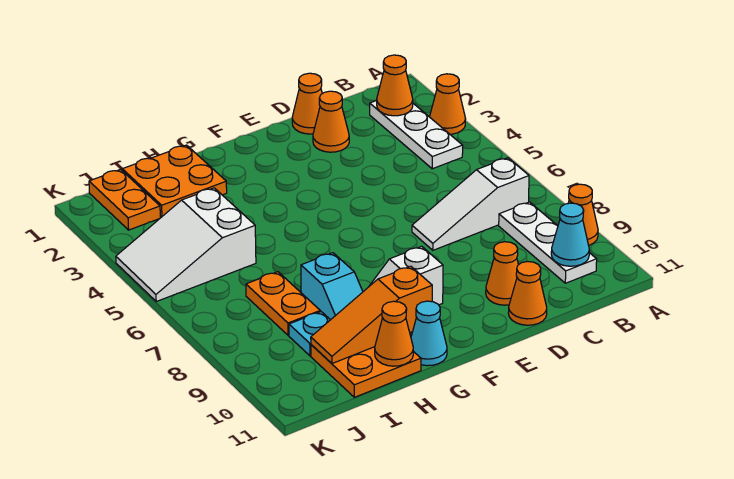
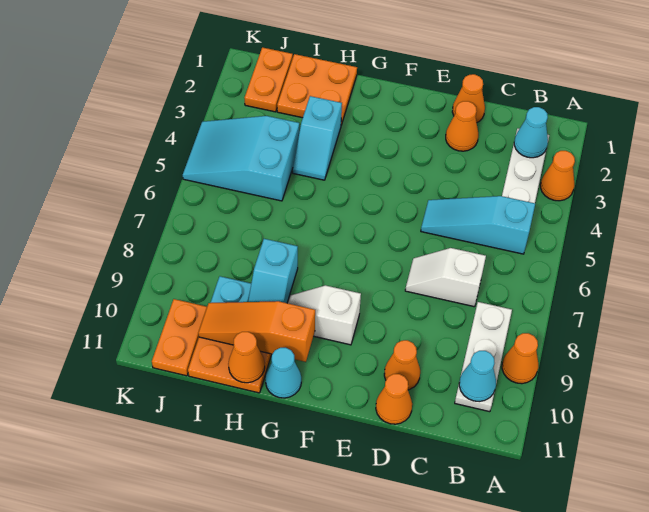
orange cone B2 level 2 -> cyan cone B2 level 2
none -> cyan slope B5:D5 level 1 top B
white slope B7:D7 level 1 top B -> white slope C7:D7 level 1 top C
none -> cyan slope H3:H4 level 1 top 3
white slope I4:K5 level 1 top I -> cyan slope I4:K5 level 1 top I
orange plate I7:I8 level 1 -> orange plate J10:J11 level 1

